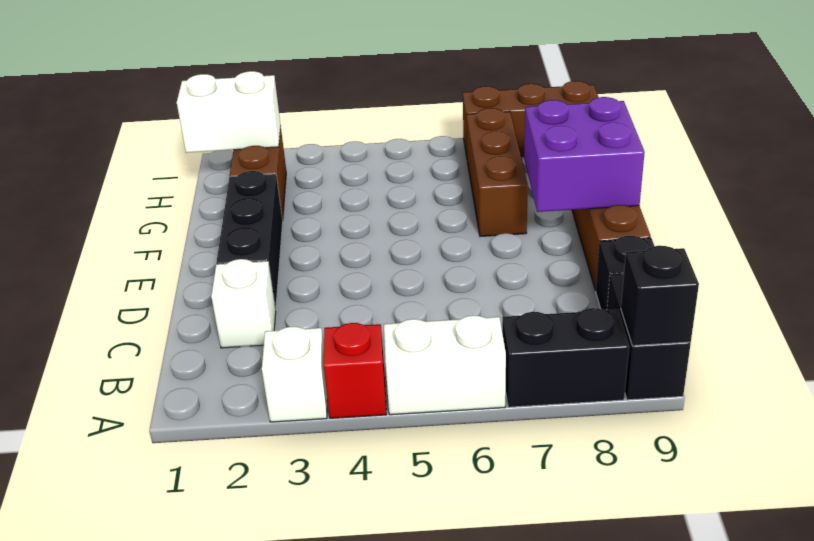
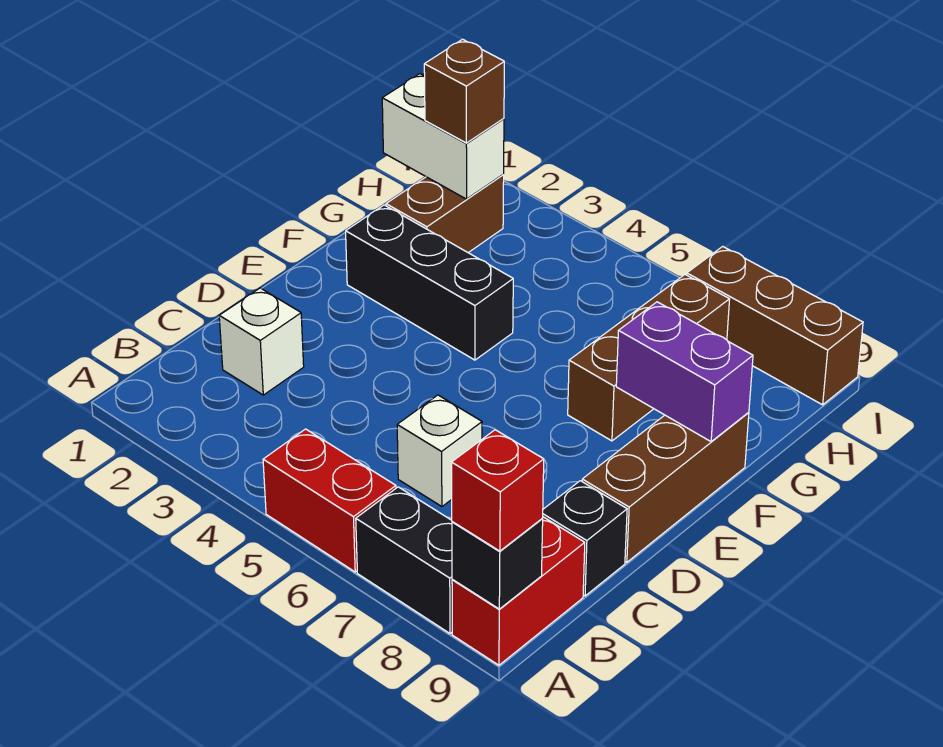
white brick A3 level 1 -> white brick C6 level 1
red brick A4 level 1 -> red brick A9 level 3
white brick A5:A6 level 1 -> red brick A5:A6 level 1
black brick A9:B9 level 1 -> red brick A9:B9 level 1
black brick D2:F2 level 1 -> black brick F2:F4 level 1
purple brick E8:F9 level 2 -> purple brick F8:F9 level 2
none -> brown brick H2 level 3

